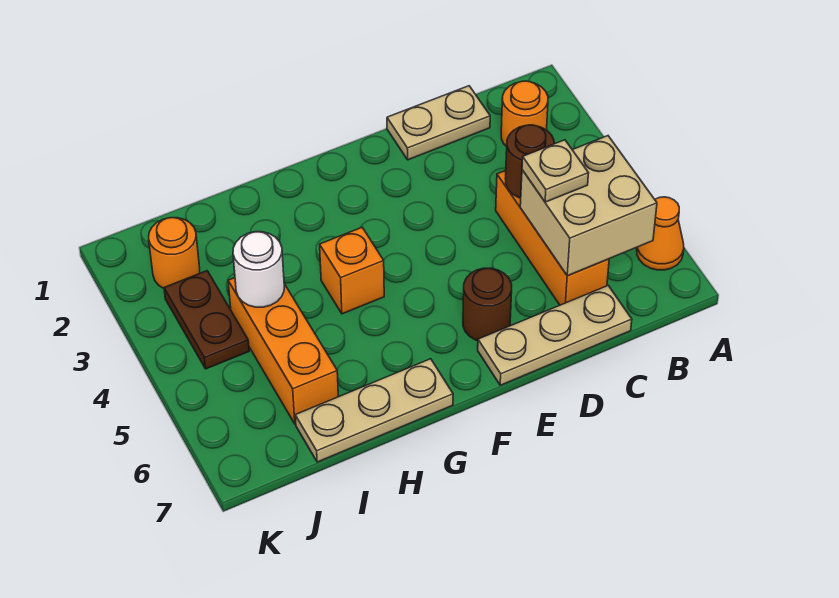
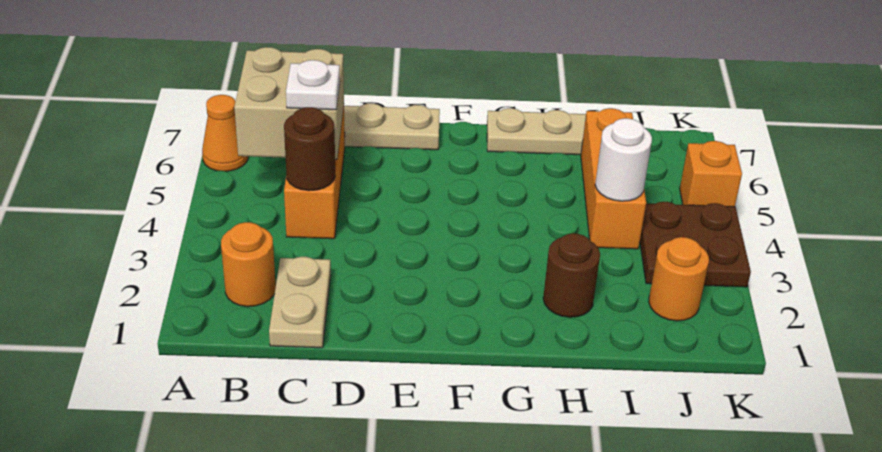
tan plate C1:D1 level 1 -> tan plate C1:C2 level 1
tan plate C5 level 3 -> white plate C5 level 3
brown round brick E6 level 1 -> brown round brick H2 level 1
orange brick G4 level 1 -> orange brick K5 level 1
brown plate J3:J4 level 1 -> brown plate J3:K4 level 1

